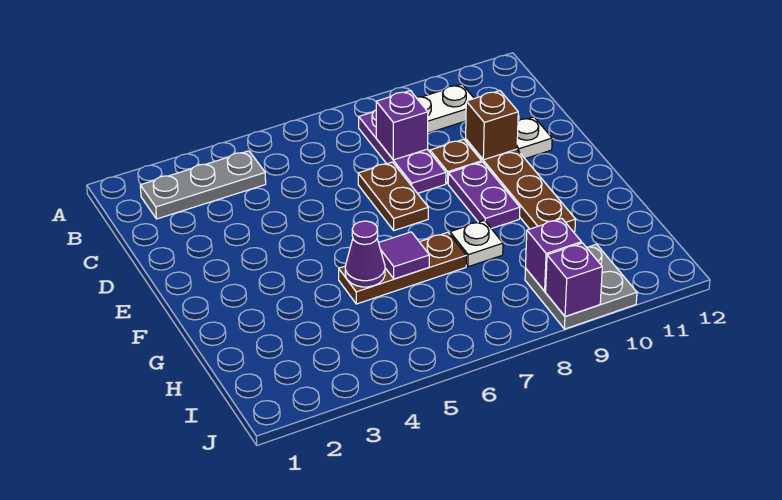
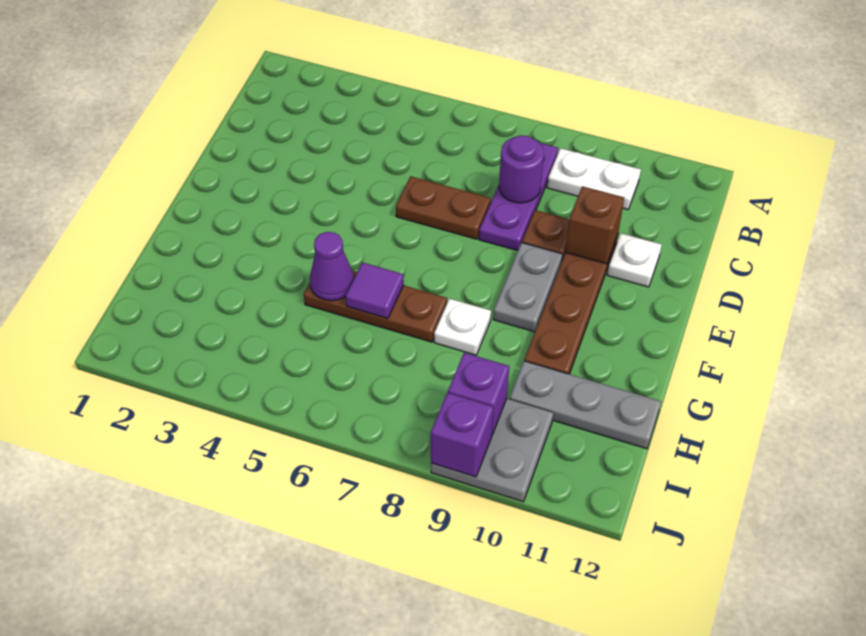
grey plate B2:B4 level 1 -> grey plate H10:H12 level 1
purple brick C8 level 2 -> purple round brick C8 level 2
brown plate D7:E7 level 1 -> brown plate D6:D7 level 1
purple plate E9:F9 level 1 -> grey plate E9:F9 level 1

